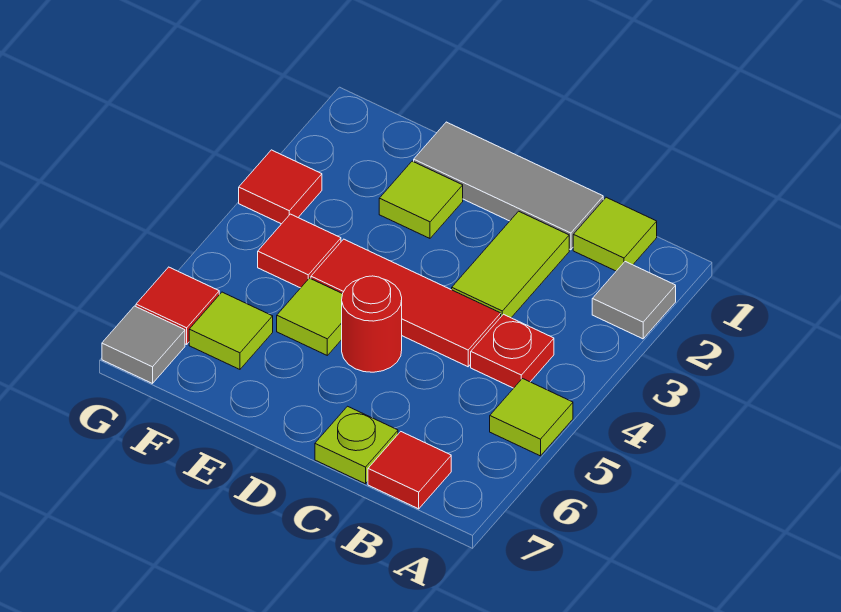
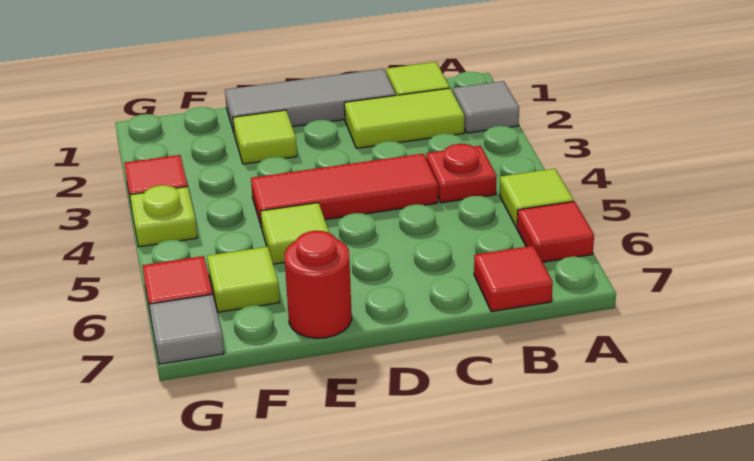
lime tile C2:C3 level 1 -> lime tile B2:C2 level 1
lime plate C7 level 1 -> lime plate G4 level 1
red round brick D5 level 1 -> red round brick E7 level 1
red tile F4 level 1 -> red tile A6 level 1

